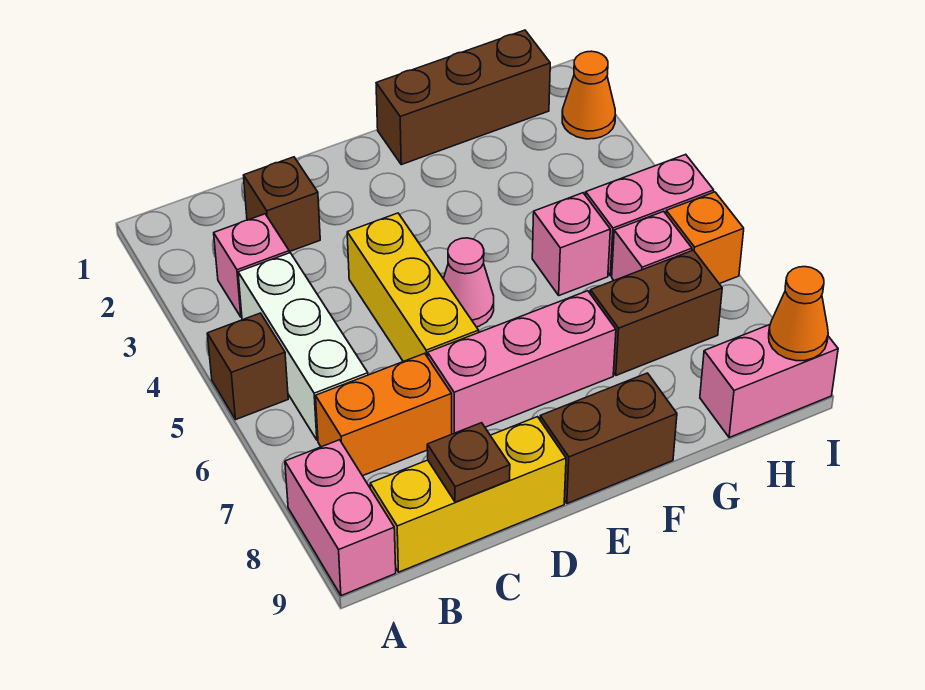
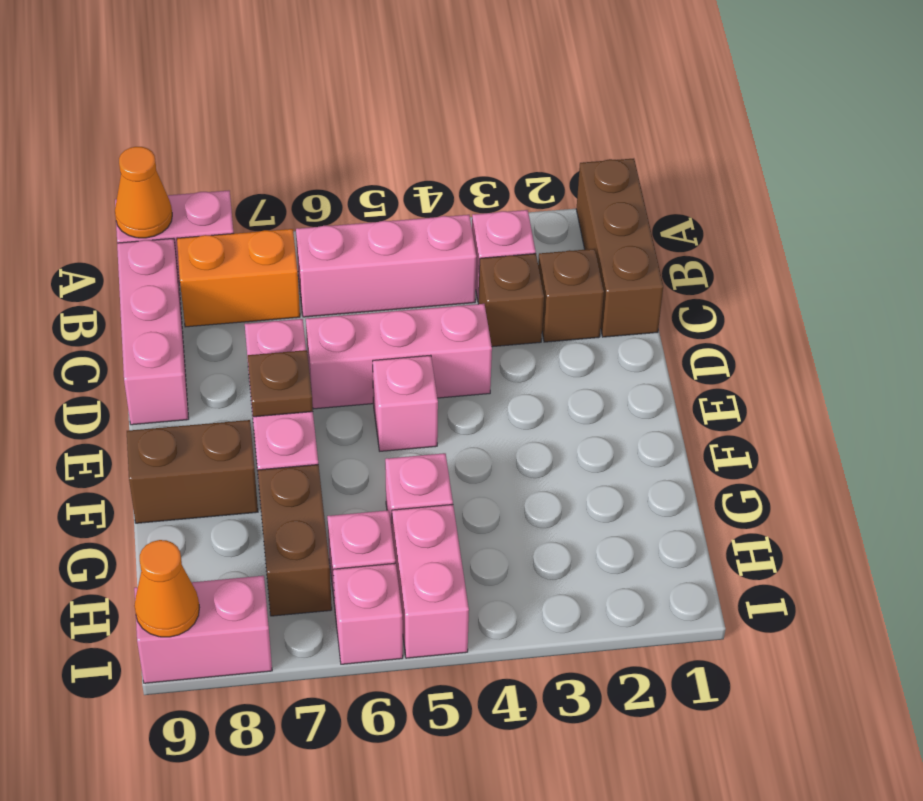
brown brick A5 level 1 -> brown brick C3 level 1
white brick B4:B6 level 1 -> pink brick B4:B6 level 1
orange brick B7:C7 level 1 -> orange brick B7:B8 level 1
yellow brick B9:D9 level 1 -> pink brick B9:D9 level 1
brown plate C9 level 2 -> brown plate E7 level 2
yellow brick D4:D6 level 1 -> pink brick D4:D6 level 1
pink cone E5 level 1 -> pink brick E5 level 1
brown brick E9:F9 level 1 -> brown brick F8:F9 level 1
brown brick F1:H1 level 1 -> brown brick A1:C1 level 1
pink brick H9:I9 level 1 -> pink brick I8:I9 level 1
orange cone I2 level 1 -> orange cone A9 level 2
orange brick I6 level 1 -> pink brick I6 level 1

